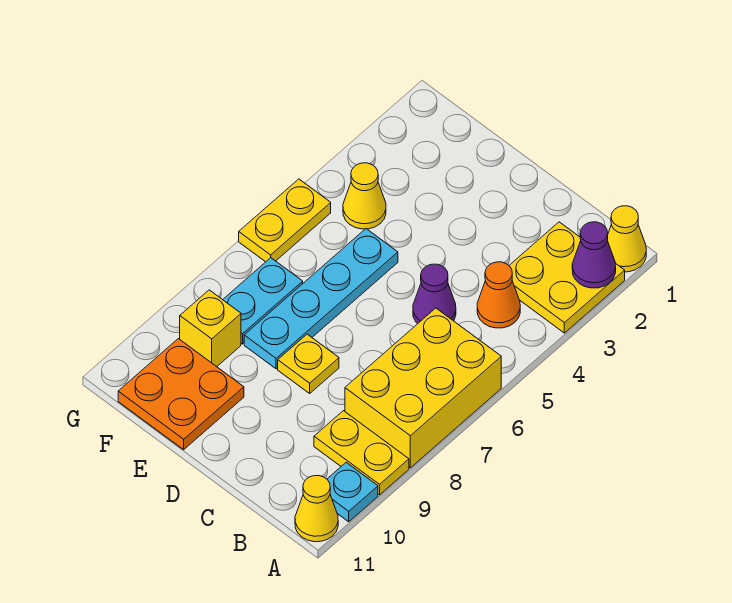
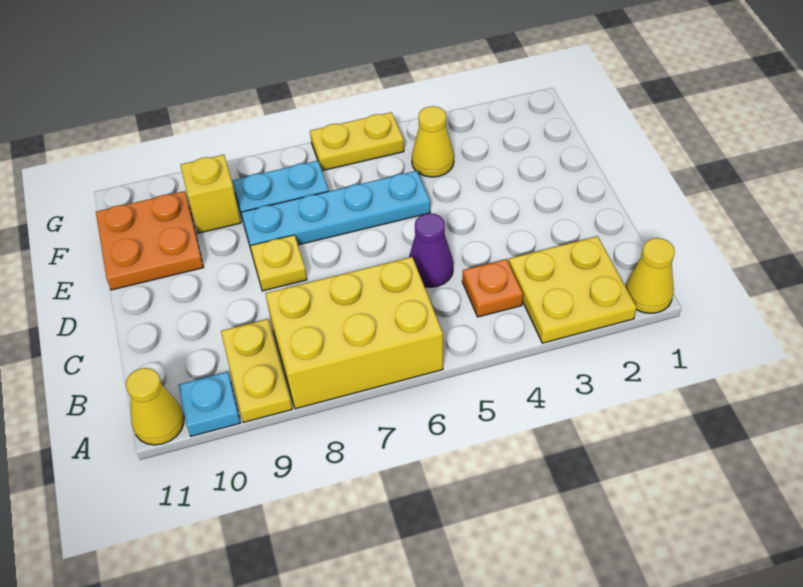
purple cone A2 level 2 -> none
orange cone B4 level 1 -> orange plate B4 level 1

